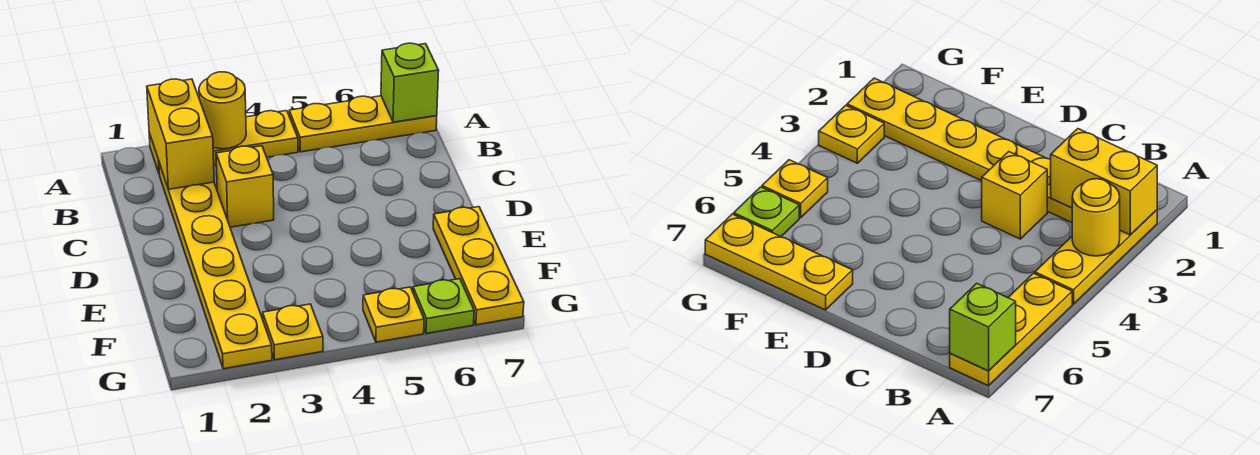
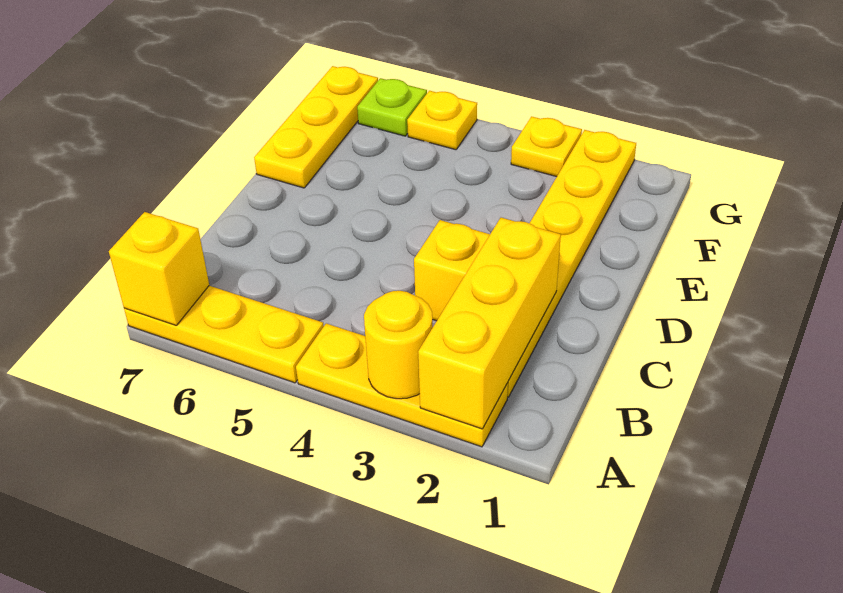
yellow brick A2:B2 level 2 -> yellow brick A2:C2 level 2
lime brick A7 level 2 -> yellow brick A7 level 2

